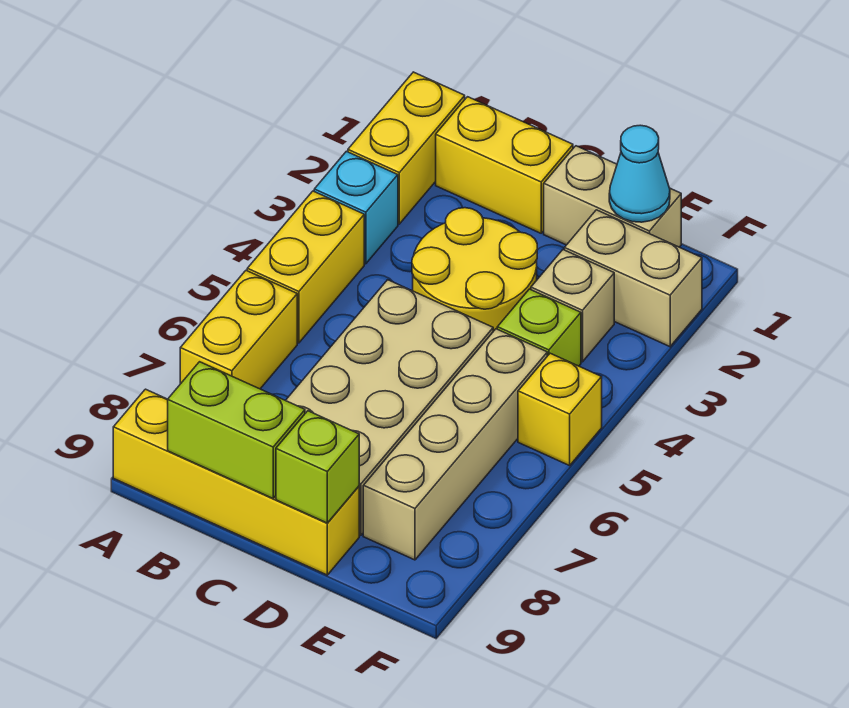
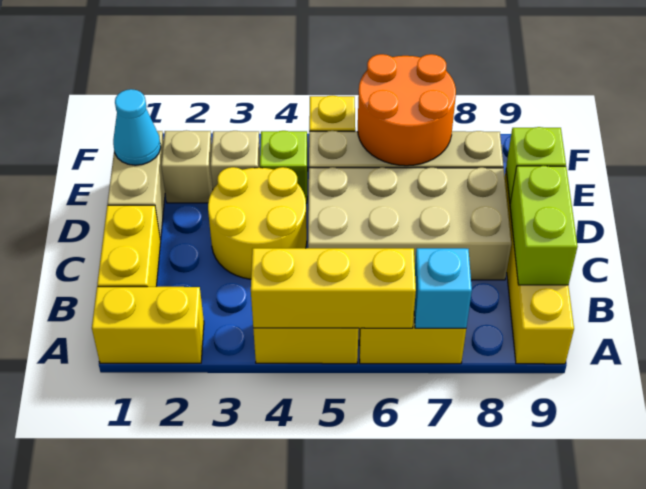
cyan brick A3 level 1 -> cyan brick A7 level 2
none -> yellow brick A4:A6 level 2
tan brick E2:F2 level 1 -> tan brick E2 level 1
none -> orange round brick E6:F7 level 2

